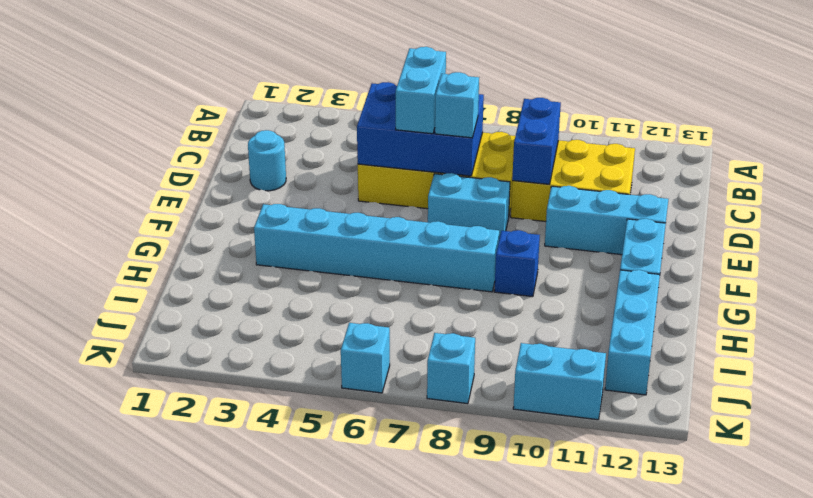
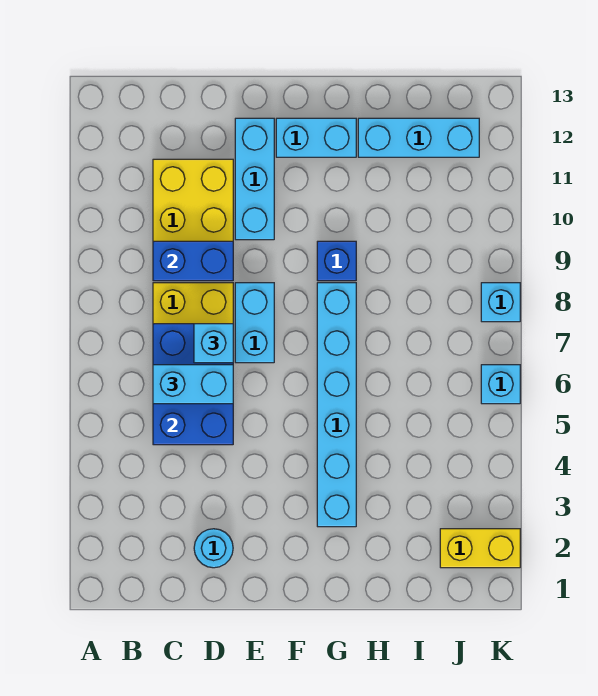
none -> yellow brick J2:K2 level 1
cyan brick K10:K11 level 1 -> none

